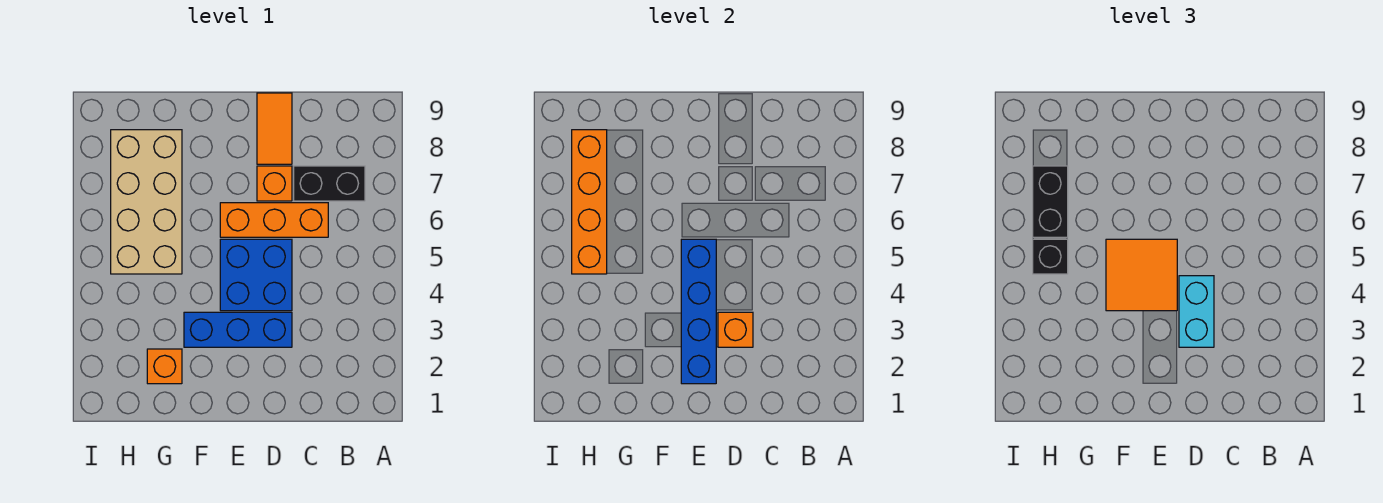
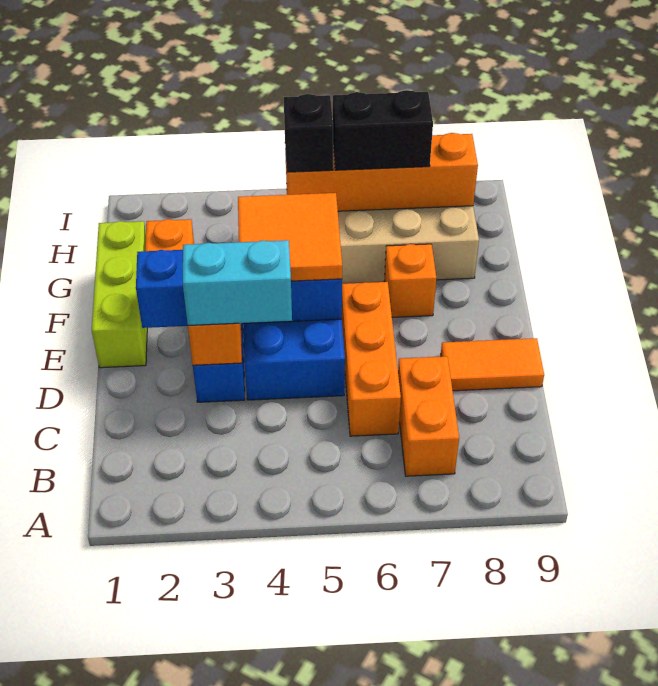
black brick B7:C7 level 1 -> orange brick B7:C7 level 1
orange brick D7 level 1 -> orange brick F7 level 1
none -> lime brick E1:G1 level 1

